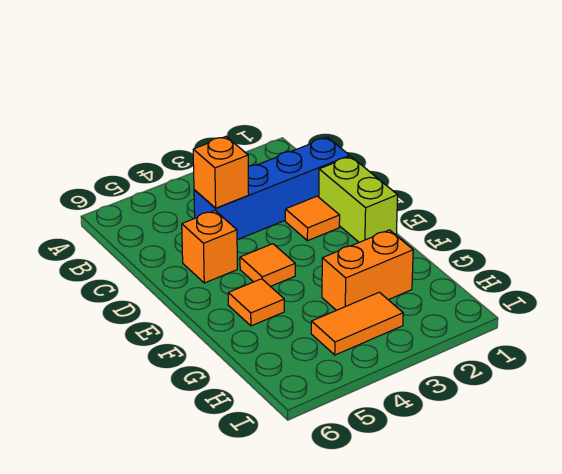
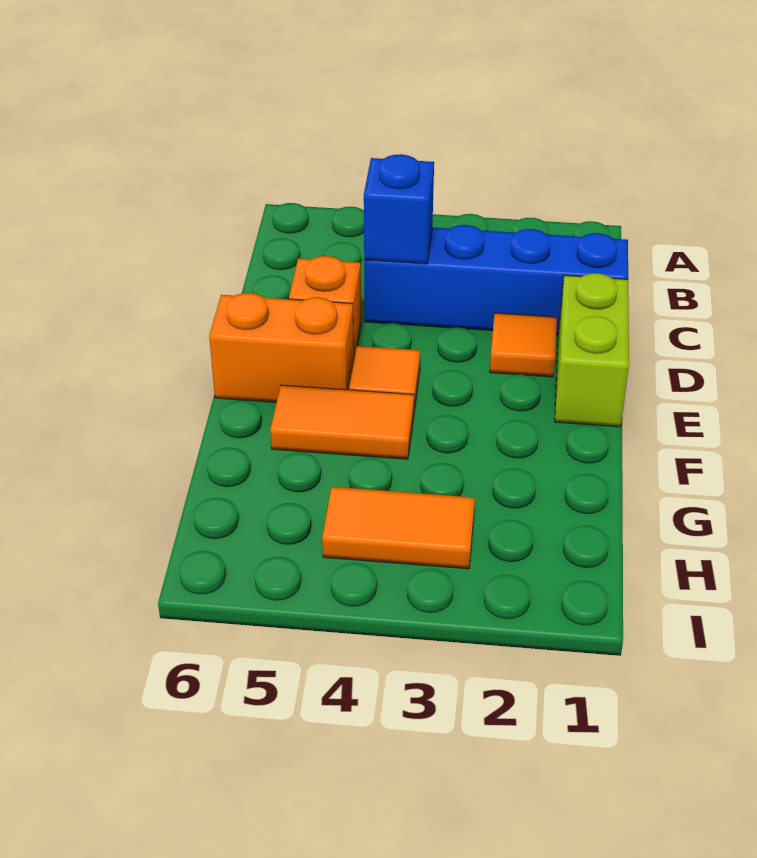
orange brick C4 level 2 -> blue brick C4 level 2
orange tile F5 level 1 -> orange tile F4:F5 level 1
orange brick G2:G3 level 1 -> orange brick E5:E6 level 1

